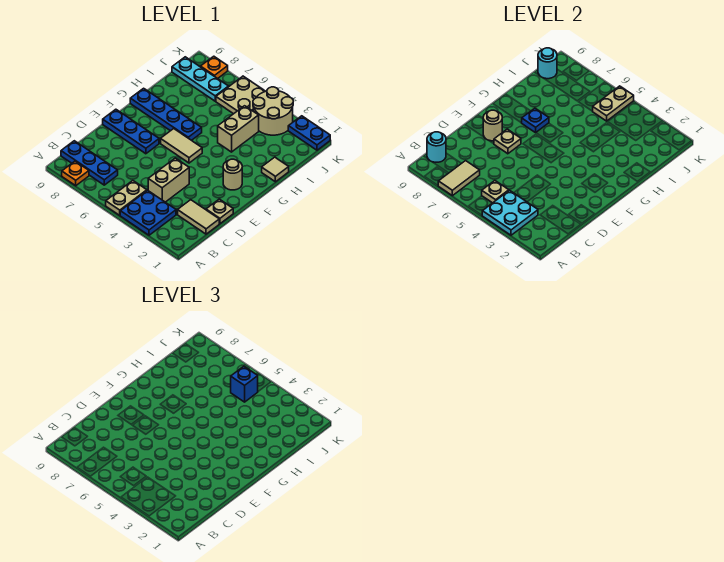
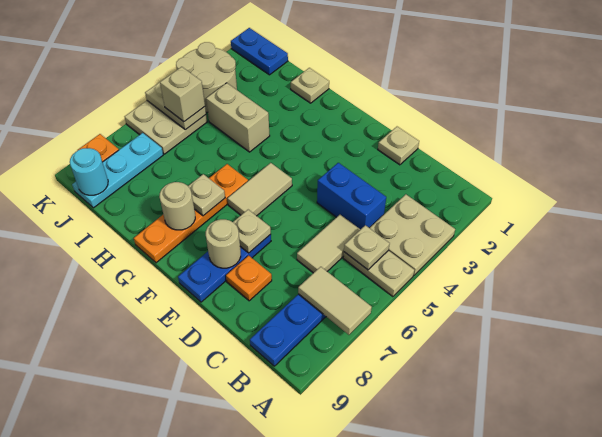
blue plate A3:B4 level 1 -> tan plate A3:B4 level 1
cyan plate A3:B4 level 2 -> none
orange plate A8 level 1 -> orange plate D8 level 1
cyan round brick B9 level 2 -> none
tan tile C1:C2 level 1 -> tan tile C5:C6 level 1
tan brick C4:D4 level 1 -> blue brick C4:D4 level 1
tan round brick F2 level 1 -> tan round brick G8 level 2
blue plate G6:G9 level 1 -> orange plate G6:G9 level 1
blue plate G7 level 2 -> tan plate G7 level 2
tan tile H1 level 1 -> tan plate H1 level 1
blue brick J5 level 3 -> tan brick J5 level 3
blue plate K1:K2 level 1 -> blue plate J1:K1 level 1

